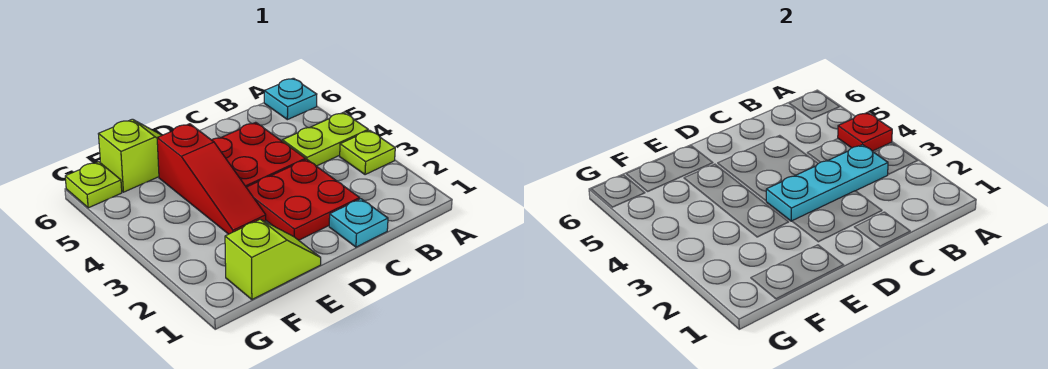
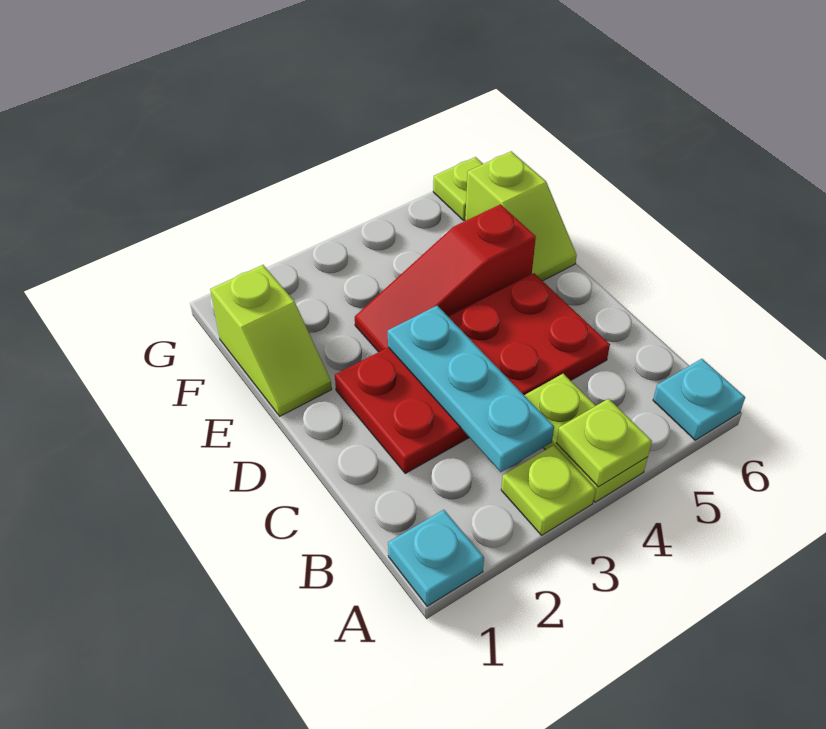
red plate A4 level 2 -> lime plate A4 level 2
cyan plate C1 level 1 -> cyan plate A1 level 1

